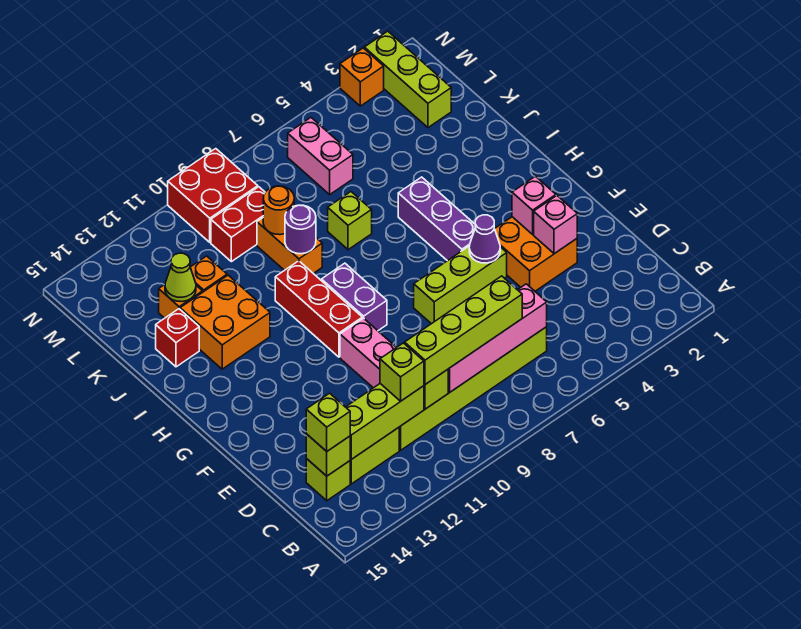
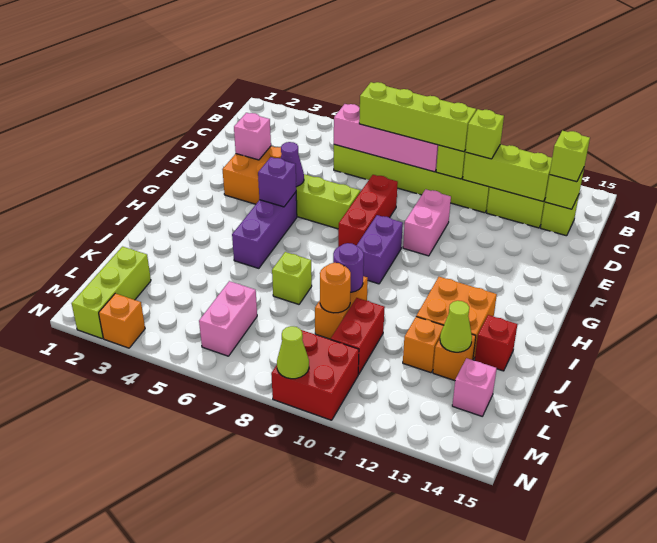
pink brick F3 level 2 -> pink brick L14 level 1
none -> purple brick G5 level 2
red brick G10:I10 level 1 -> red brick E8:G8 level 1
red brick L9:L10 level 1 -> red brick K10:L10 level 1
none -> lime cone N9 level 2

